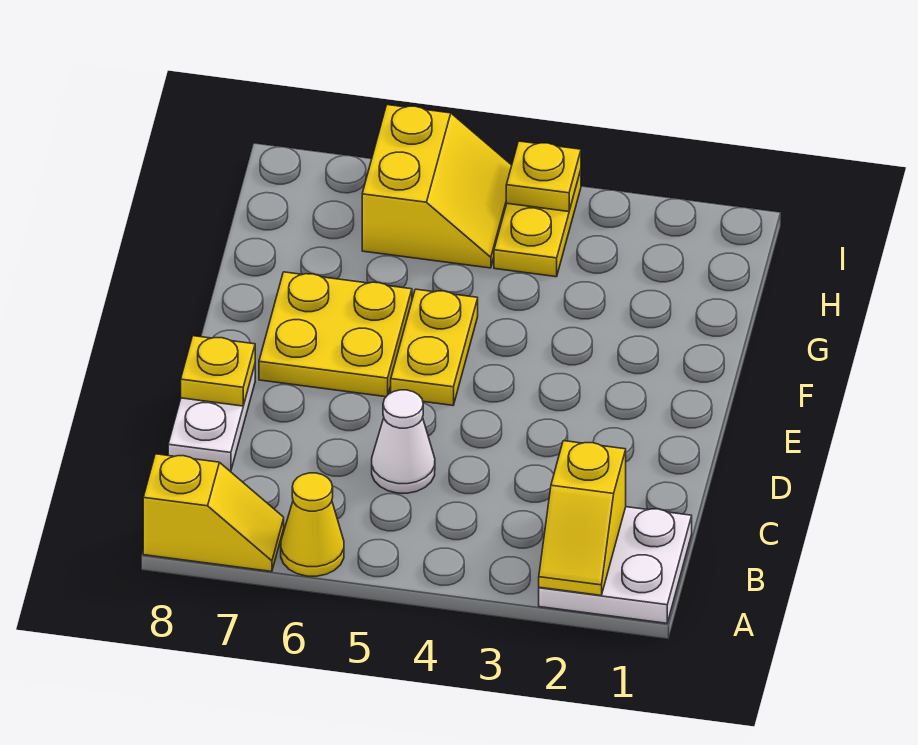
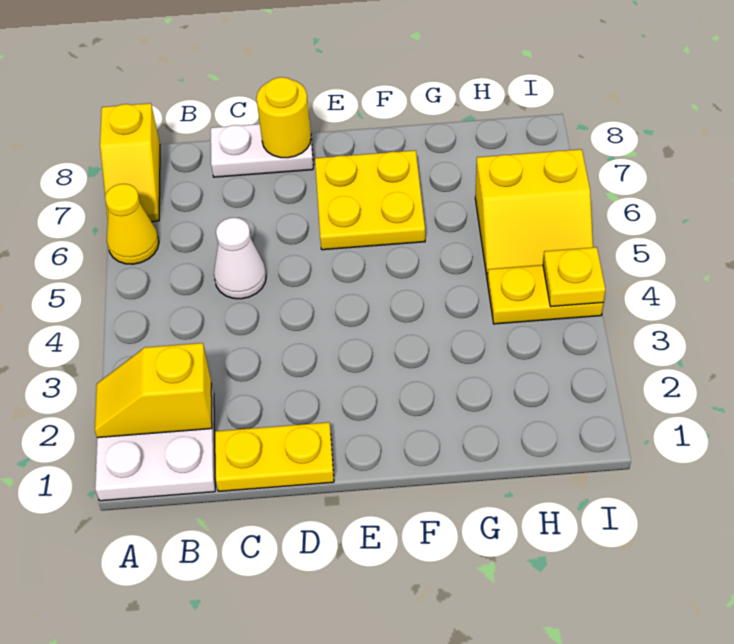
yellow plate D8 level 2 -> yellow round brick D8 level 2
yellow plate E5:F5 level 1 -> yellow plate C1:D1 level 1

